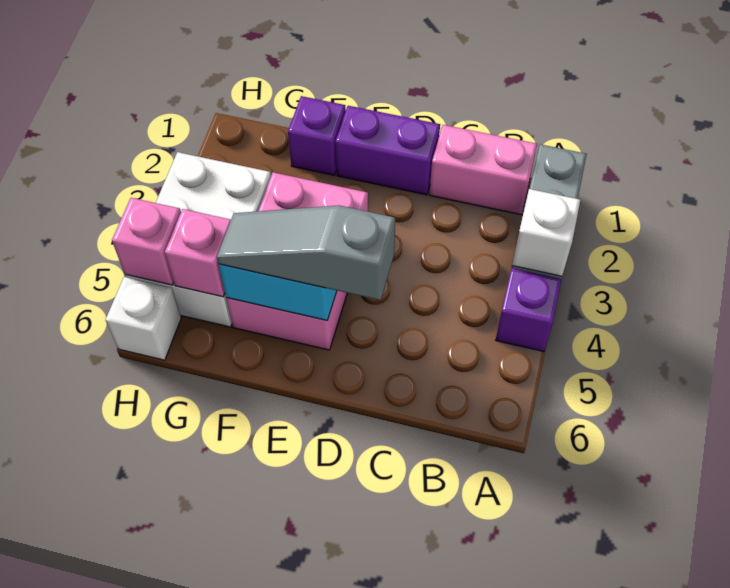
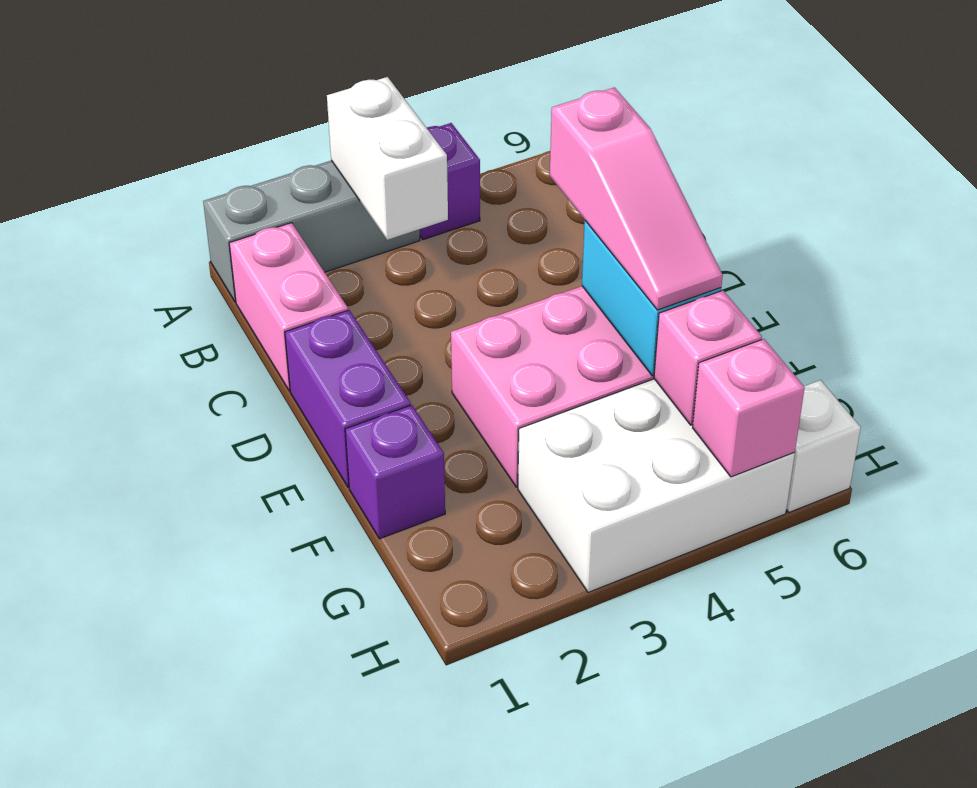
white brick A3 level 2 -> white brick A3:B3 level 2
grey slope D5:F5 level 3 top D -> pink slope D5:F5 level 3 top D

